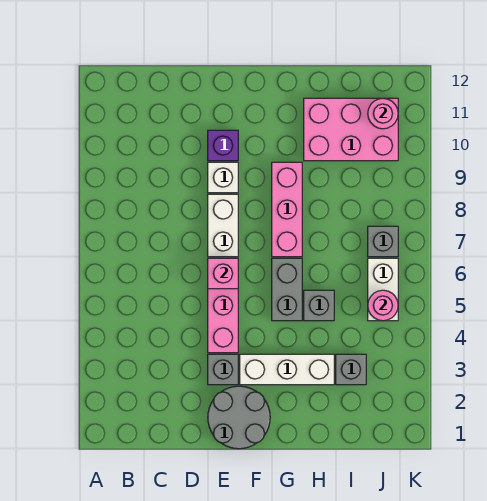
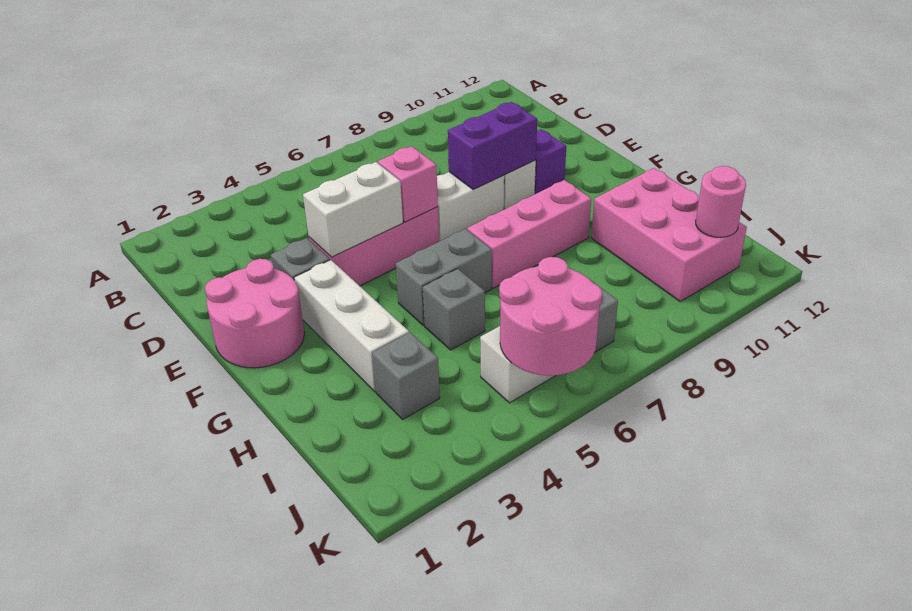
grey round brick E1:F2 level 1 -> pink round brick E1:F2 level 1
none -> white brick E4:E5 level 2
none -> purple brick E8:E9 level 2
pink round brick J5 level 2 -> pink round brick J5:K6 level 2

